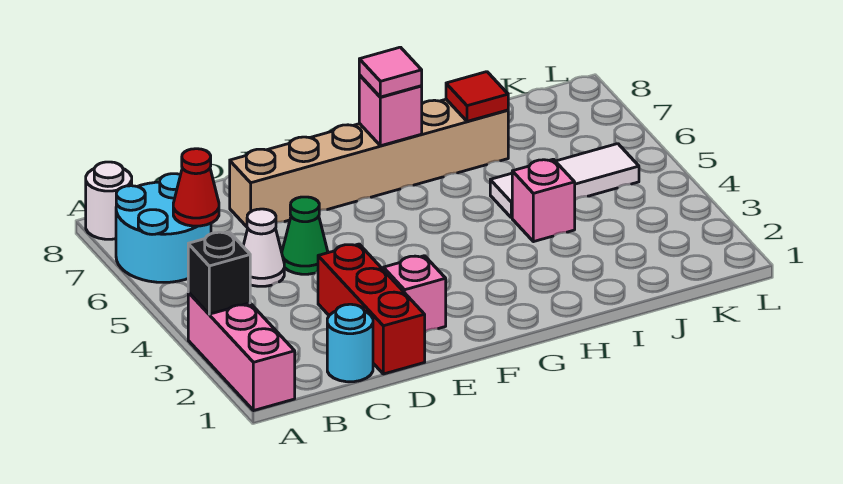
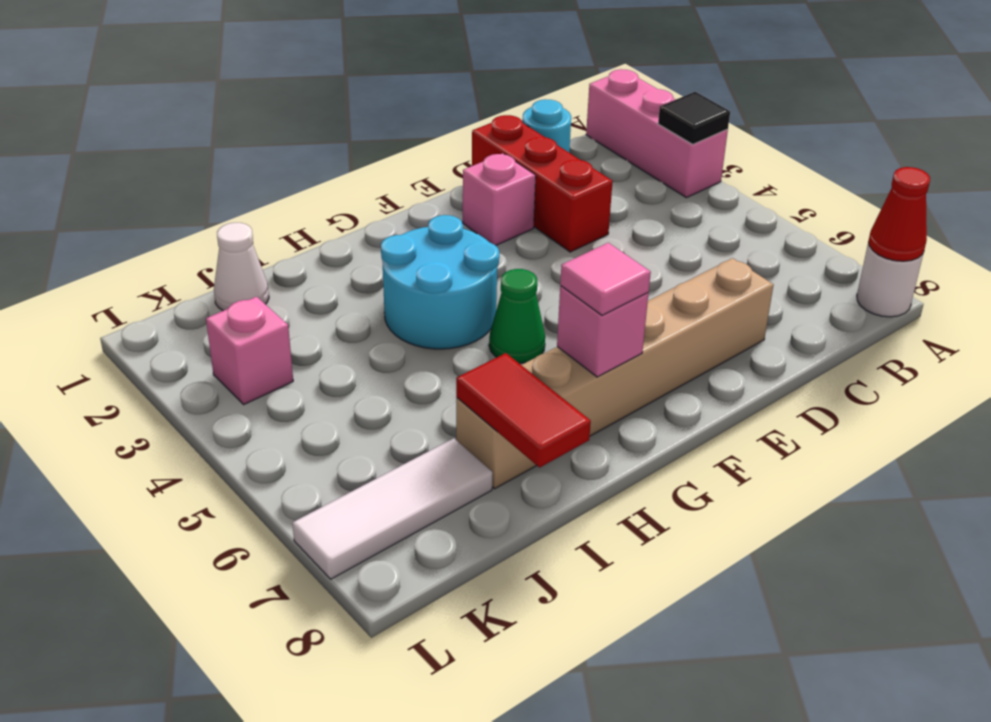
black brick A3 level 2 -> black tile A3 level 2
cyan round brick A6:B7 level 1 -> cyan round brick G3:H4 level 1
red cone B6 level 2 -> red cone A8 level 2
white cone C5 level 1 -> white cone J1 level 1
green cone D5 level 1 -> green cone G5 level 1
pink brick I4 level 1 -> pink brick K3 level 1
white tile I5:K5 level 1 -> white tile J7:L7 level 1
red tile I7 level 2 -> red tile I7:I8 level 2

